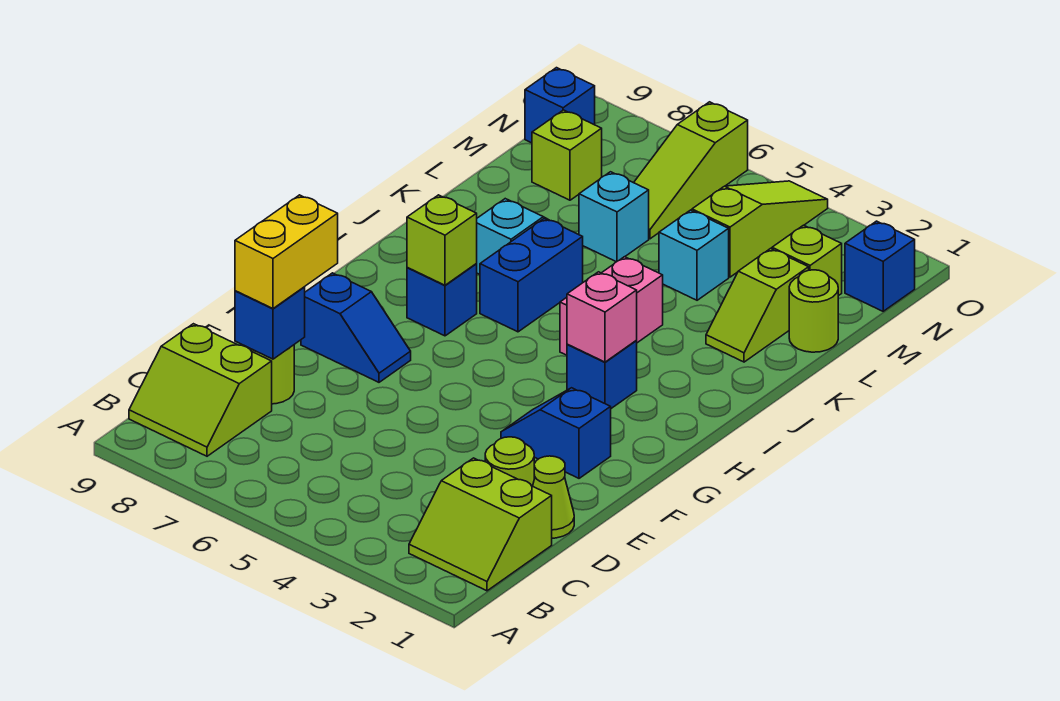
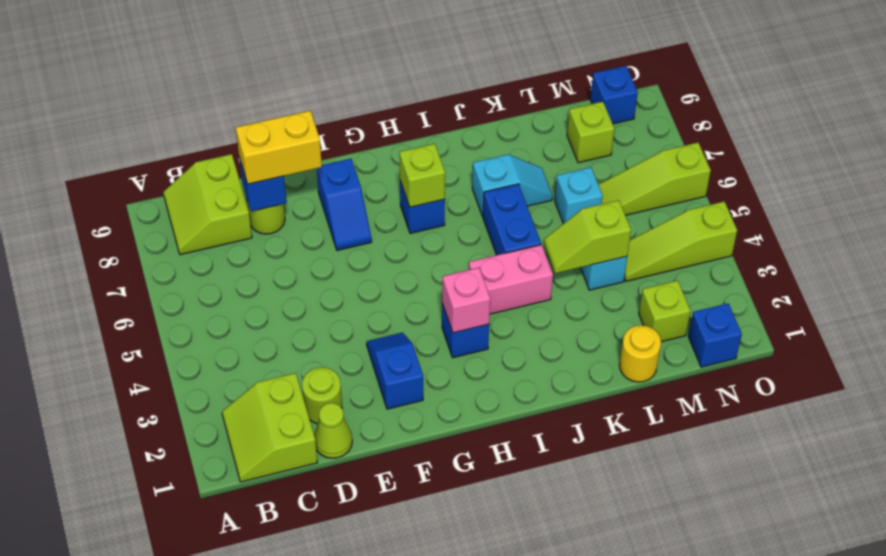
blue brick I6:J6 level 1 -> blue brick J5:J6 level 1
lime slope K2:L2 level 1 top L -> lime slope K4:L4 level 2 top L
lime round brick L1 level 1 -> yellow round brick L1 level 1
lime slope M4:O4 level 1 top M -> lime slope M4:O4 level 1 top O

